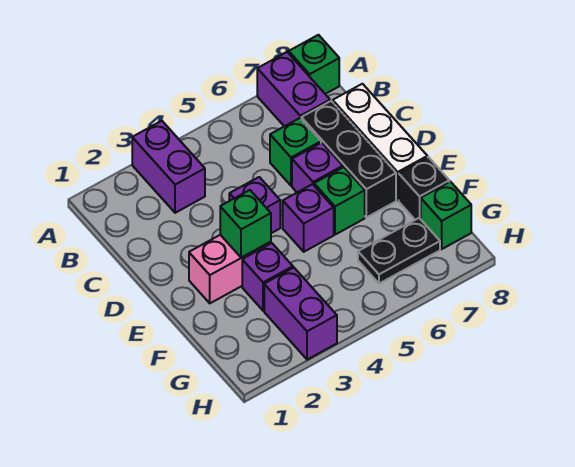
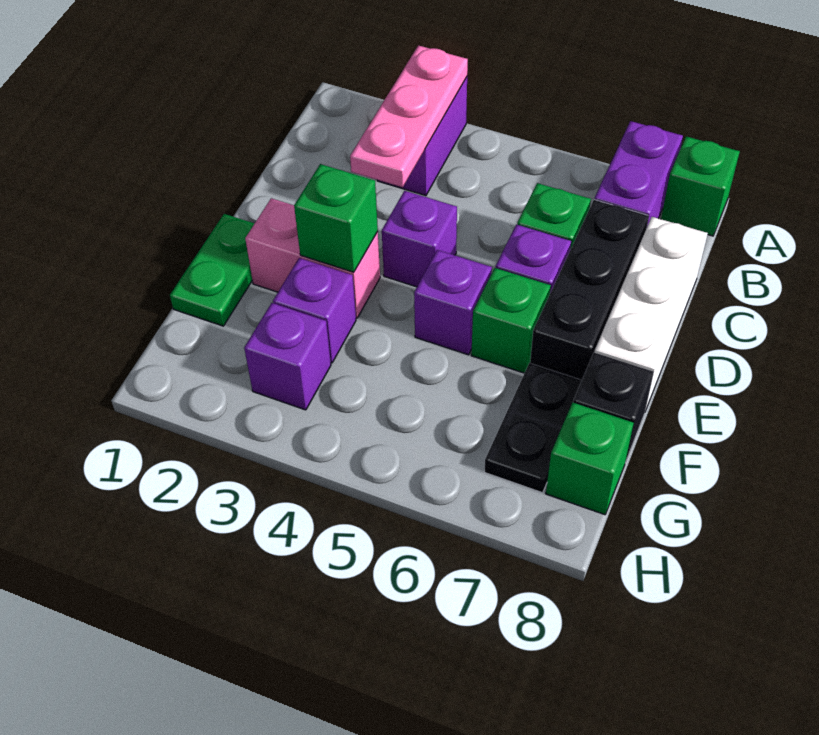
none -> pink plate A3:C3 level 2
none -> green plate E1:F1 level 1
purple brick G3:H3 level 1 -> purple brick G3 level 1
black plate G6:G7 level 1 -> black plate F7:G7 level 1

